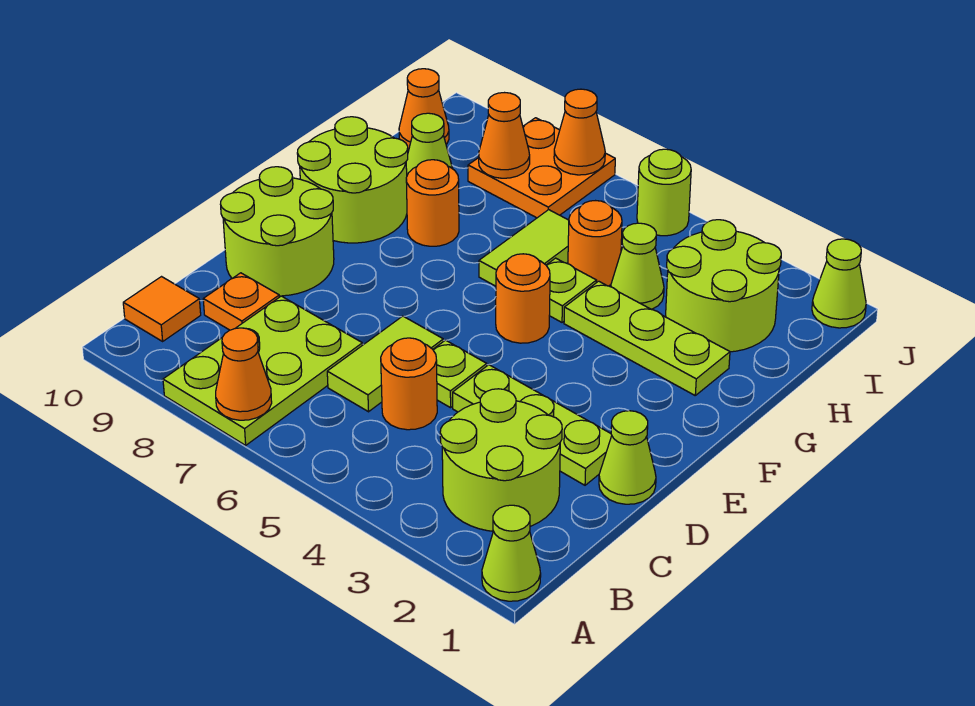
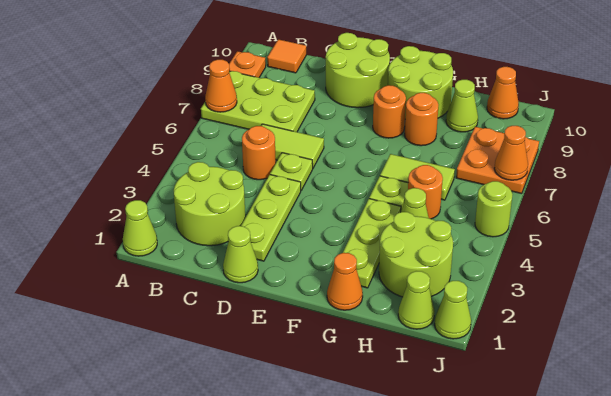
orange plate C9 level 1 -> orange plate A9 level 1
orange round brick F5 level 1 -> orange round brick F8 level 1
none -> lime cone I1 level 1
orange cone I8 level 2 -> orange cone G1 level 1

